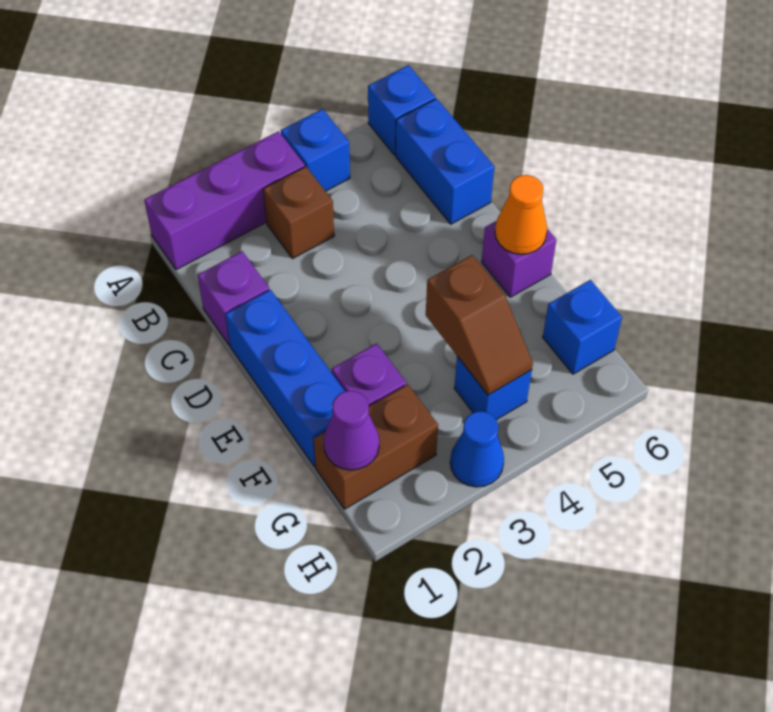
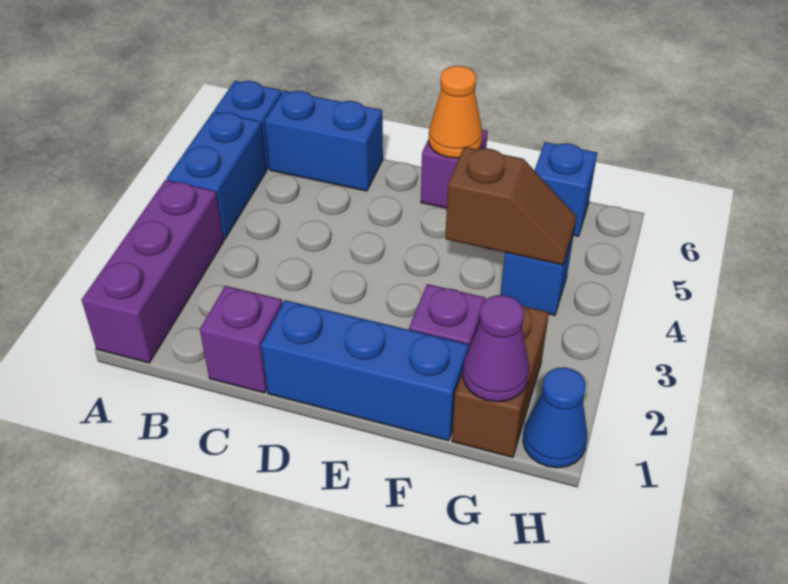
blue brick A4 level 1 -> blue brick A4:A5 level 1
brown brick B3 level 1 -> none
blue cone H3 level 1 -> blue cone H1 level 1

